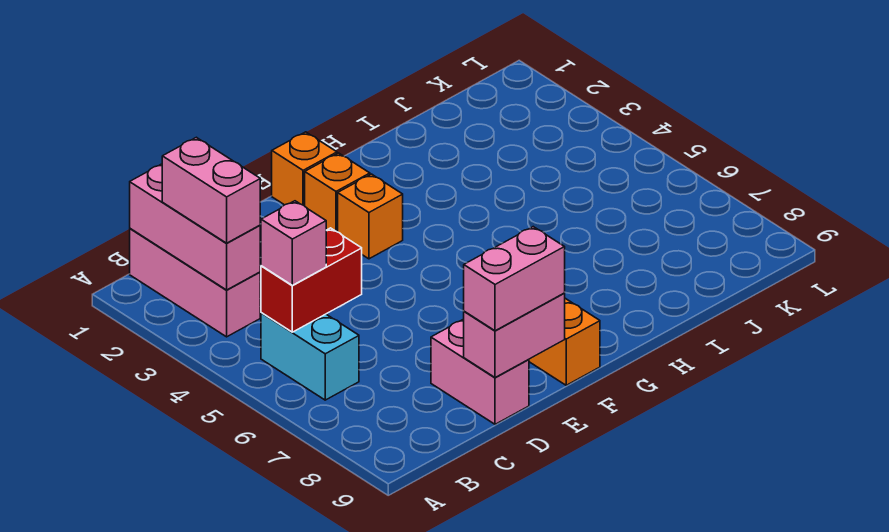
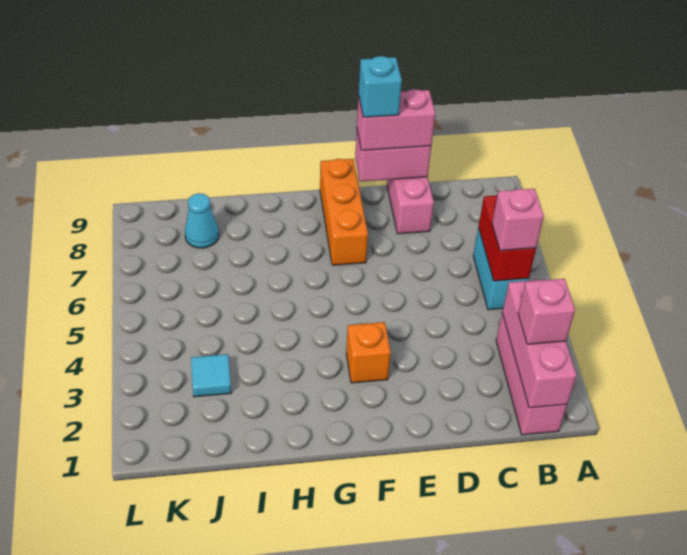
pink brick B2:B3 level 3 -> pink brick B2 level 3
red brick B5:C5 level 2 -> red brick B5:B6 level 2
none -> cyan brick E9 level 4
orange brick F1 level 1 -> none
orange brick F2 level 1 -> none
none -> cyan tile J3 level 1
none -> cyan cone J8 level 1

